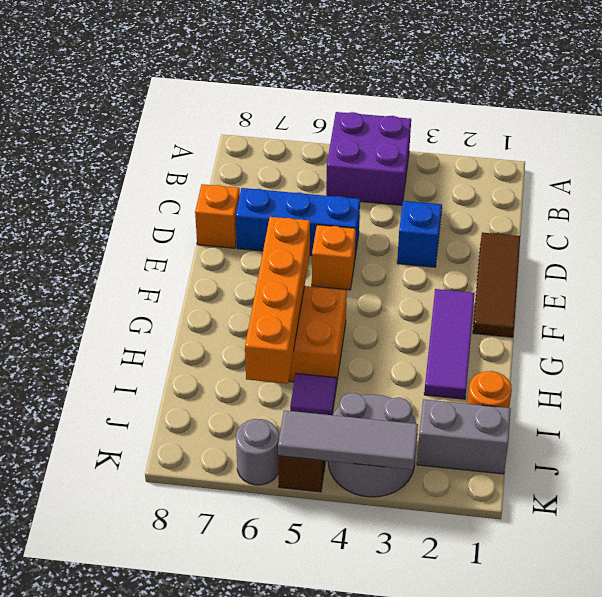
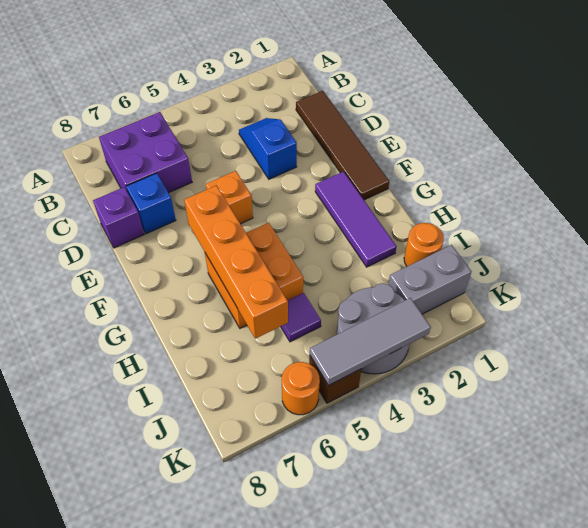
purple brick A4:B5 level 1 -> purple brick B6:C7 level 1
brown tile D1:F1 level 1 -> brown tile C1:F1 level 1
blue brick D5:D7 level 1 -> blue brick D7 level 1
orange brick D8 level 1 -> purple brick D8 level 1
grey round brick K6 level 1 -> orange round brick K6 level 1

